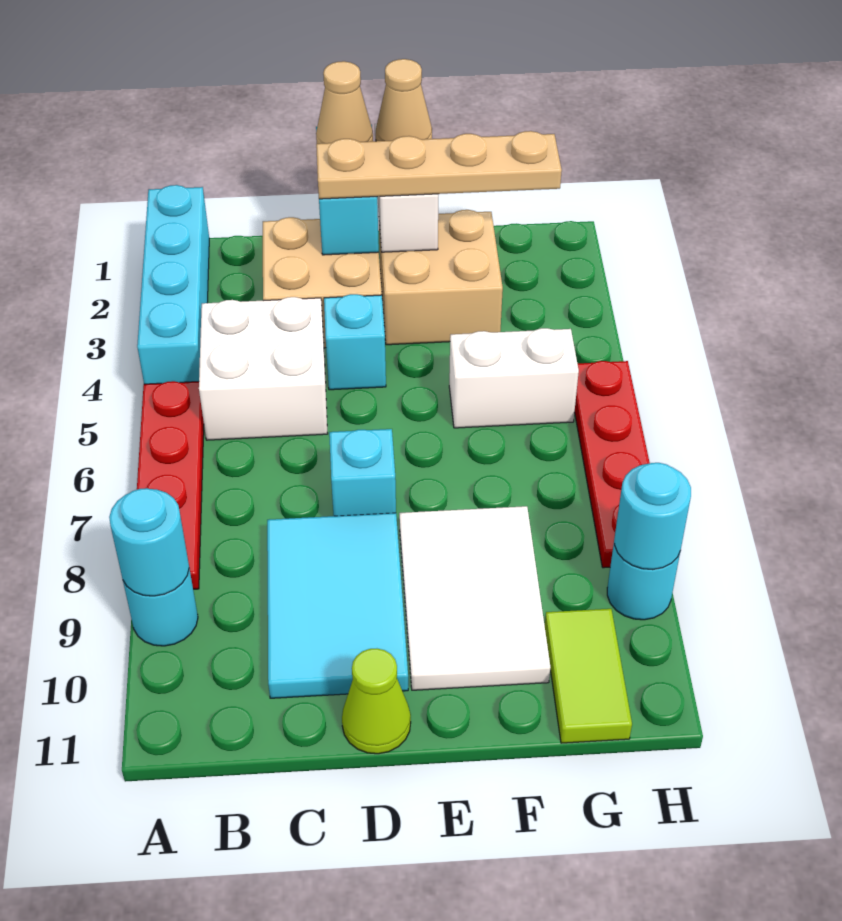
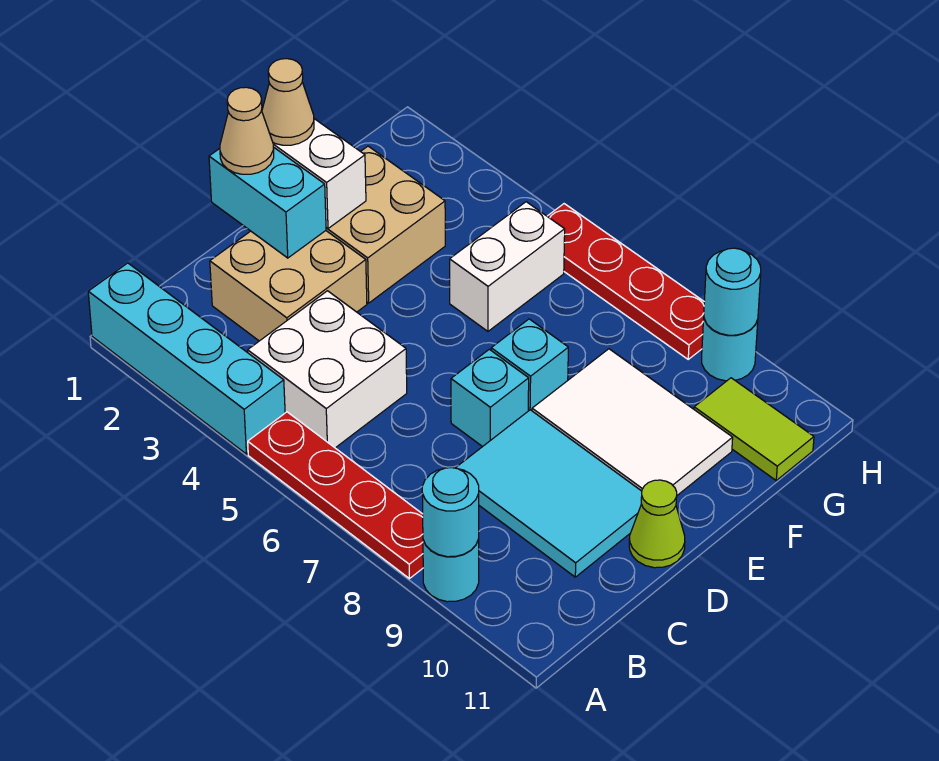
tan plate D2:G2 level 3 -> none
cyan brick D4 level 1 -> cyan brick E7 level 1

